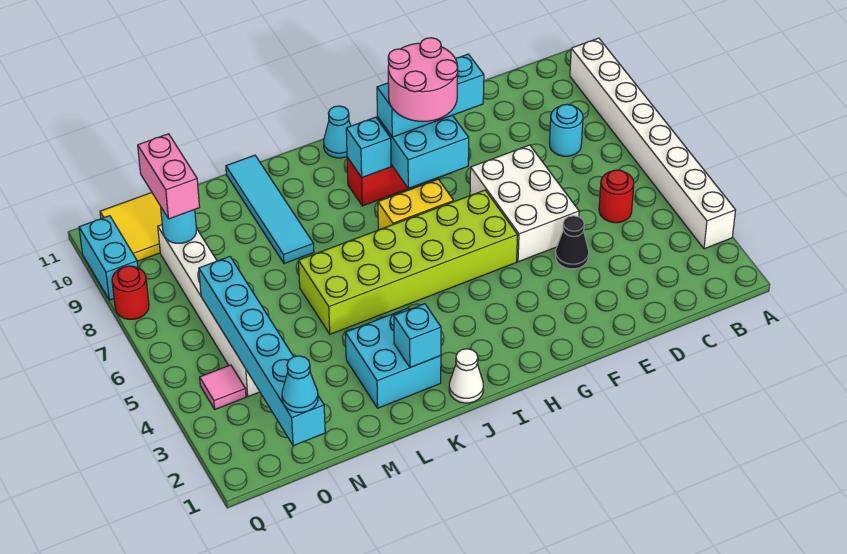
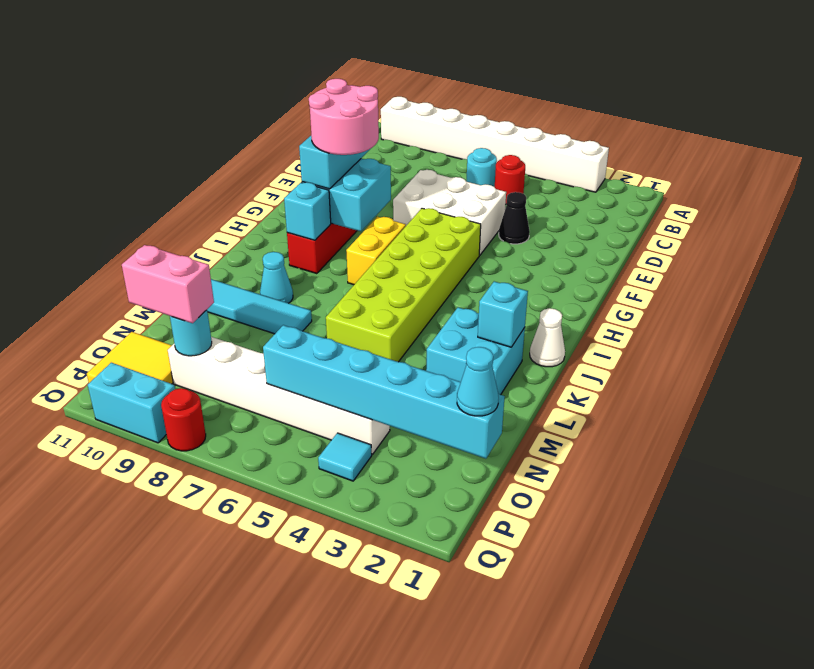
cyan round brick C8 level 1 -> cyan round brick C6 level 1
cyan cone I11 level 1 -> cyan cone K9 level 1
pink tile P4 level 1 -> cyan tile P4 level 1

